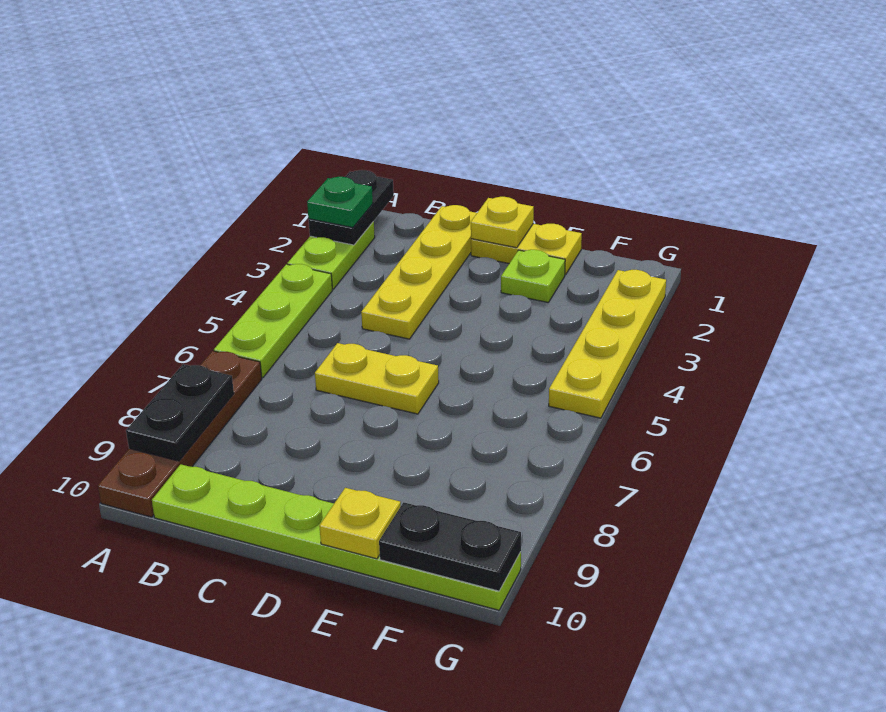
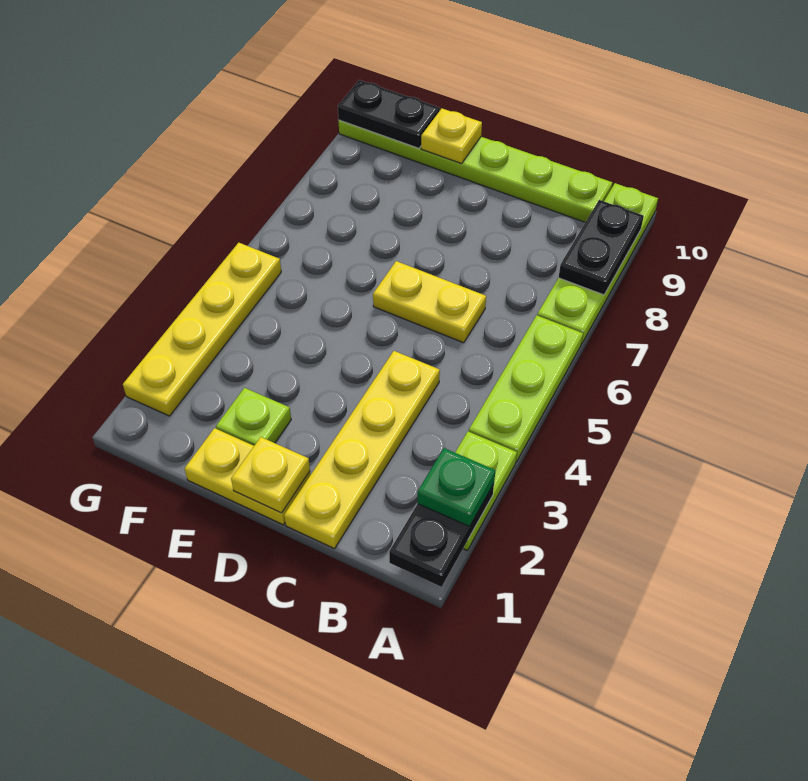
brown plate A7:A10 level 1 -> lime plate A7:A10 level 1

